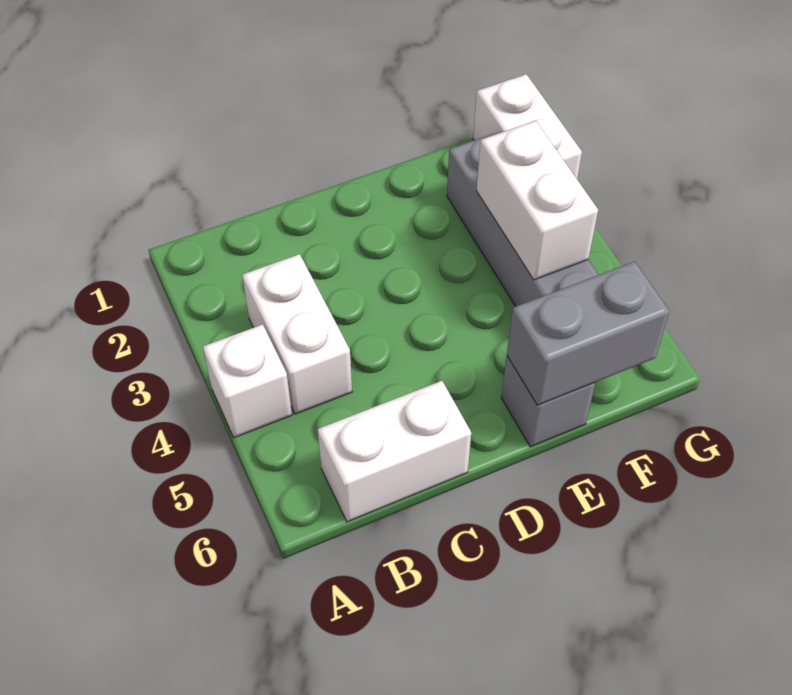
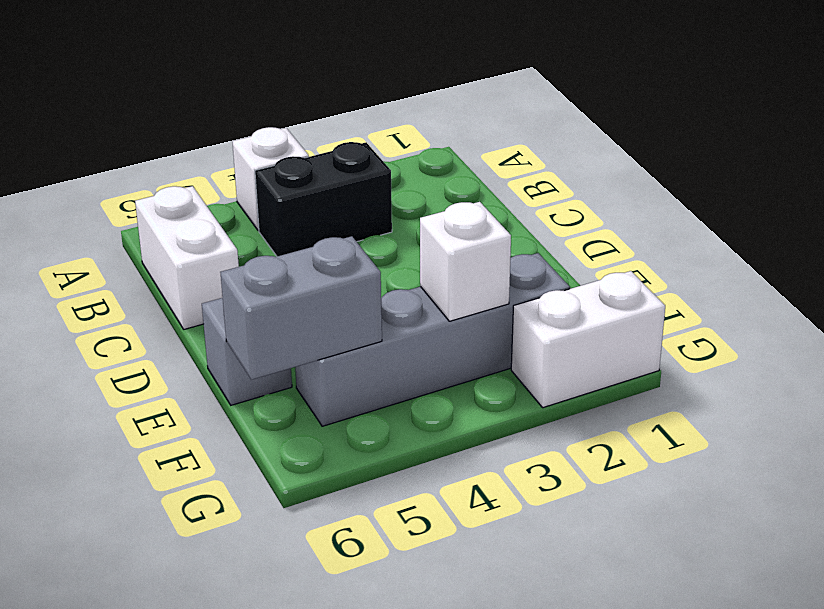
white brick B3:B4 level 1 -> black brick B3:B4 level 1
grey brick E6:F6 level 2 -> grey brick F5:F6 level 2
white brick F3:F4 level 2 -> white brick F3 level 2

